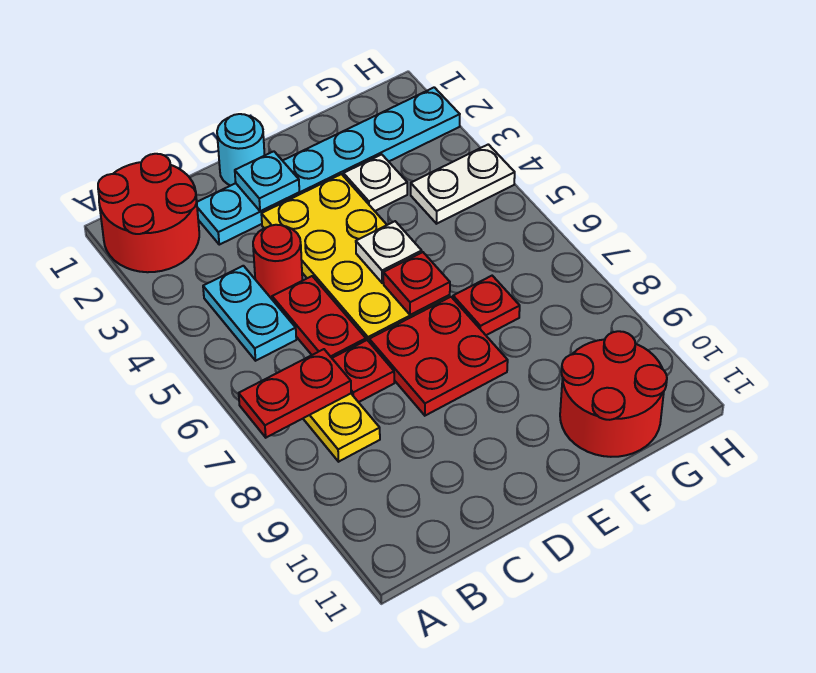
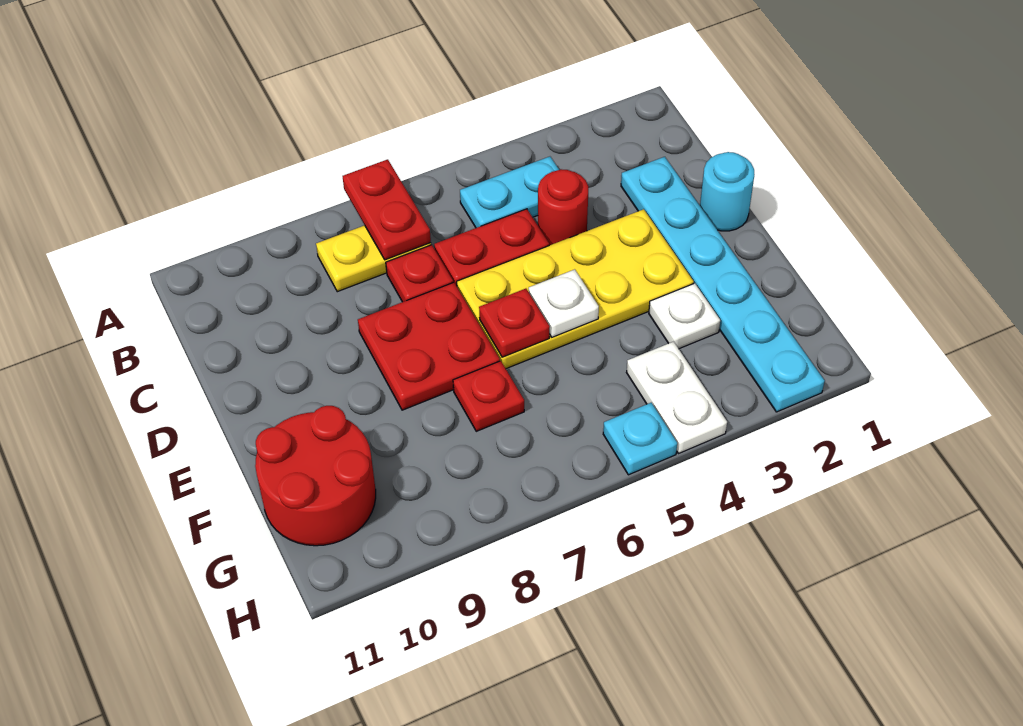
red round brick A1:B2 level 1 -> none
cyan plate D2 level 2 -> cyan plate H5 level 1

